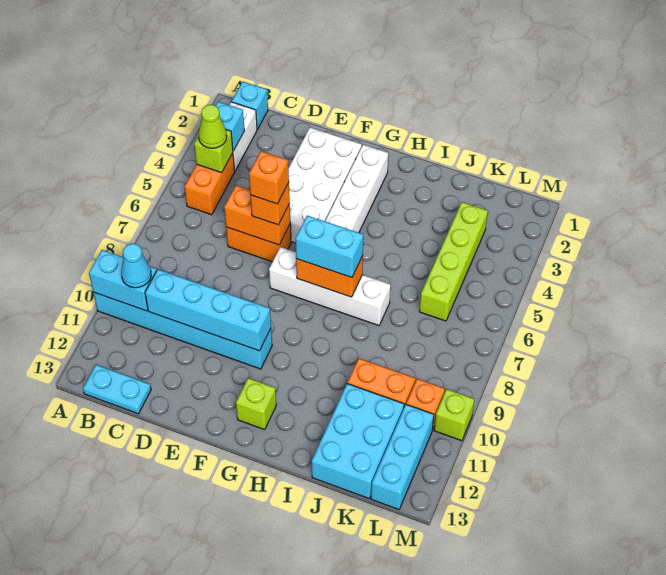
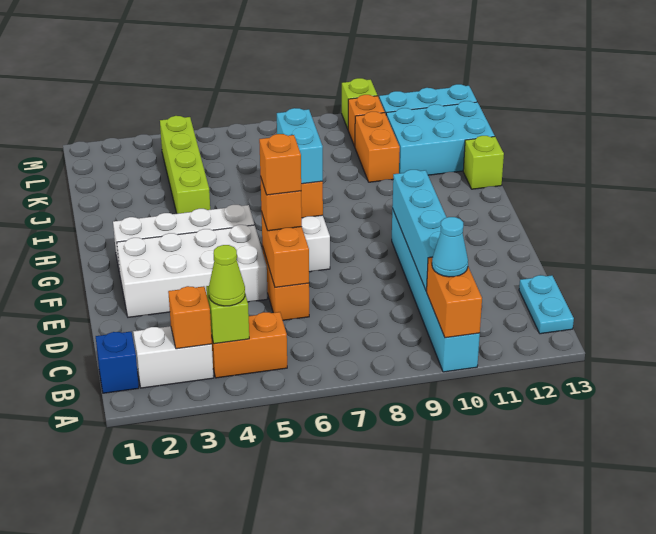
cyan brick A10:B10 level 2 -> orange brick A10:B10 level 2
cyan brick B1 level 1 -> blue brick B1 level 1
cyan brick B3 level 2 -> orange brick B3 level 2
lime brick G12 level 1 -> lime brick I13 level 1
lime brick K3:K6 level 1 -> lime brick I4:L4 level 1

